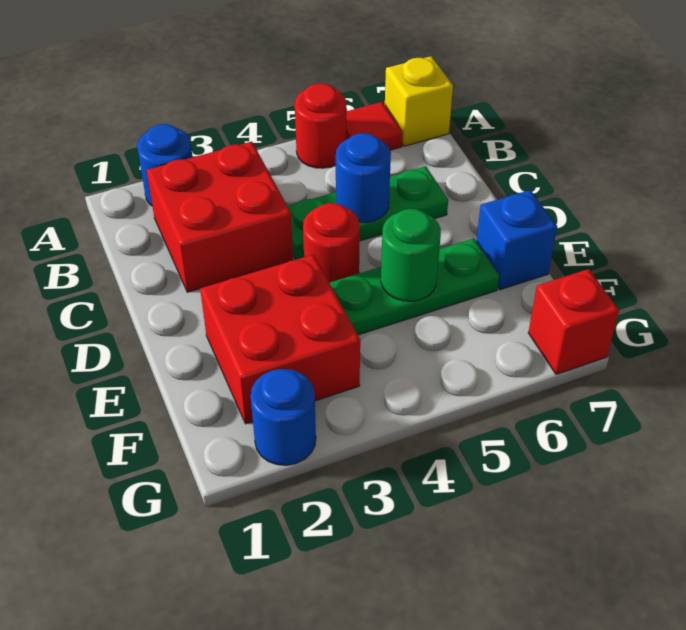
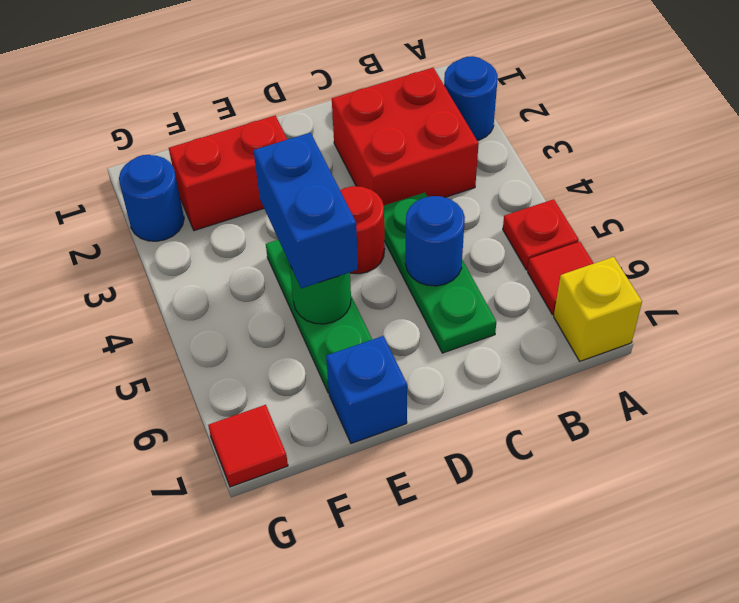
red round brick A5 level 1 -> red plate A5 level 1
red brick E2:F3 level 1 -> red brick E2:F2 level 1
none -> blue brick E4:E5 level 3
red brick G7 level 1 -> red tile G7 level 1

